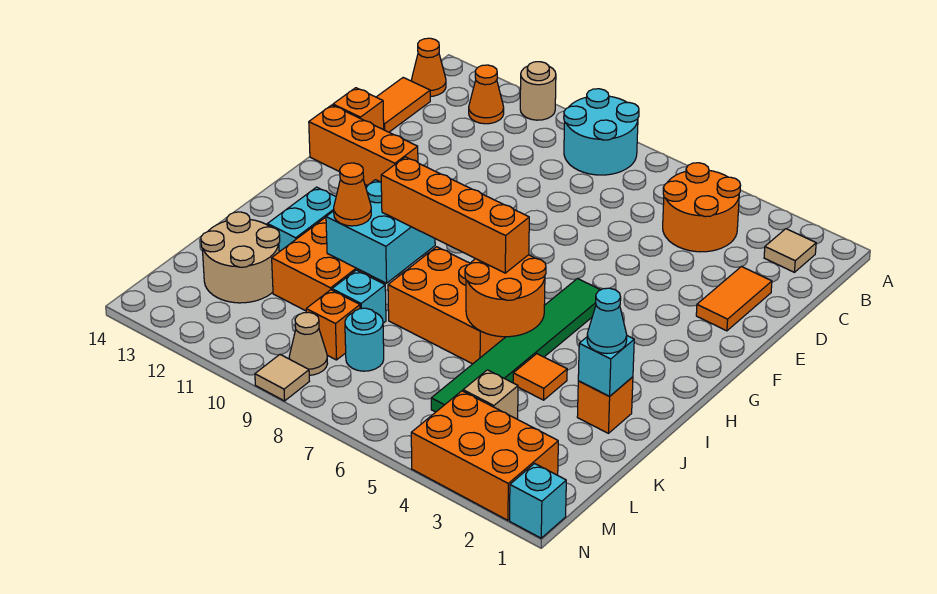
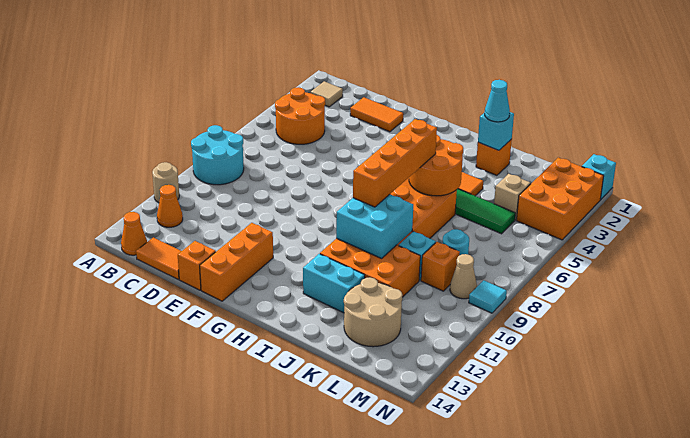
orange cone J10 level 3 -> none
tan tile N9 level 1 -> cyan tile N9 level 1

